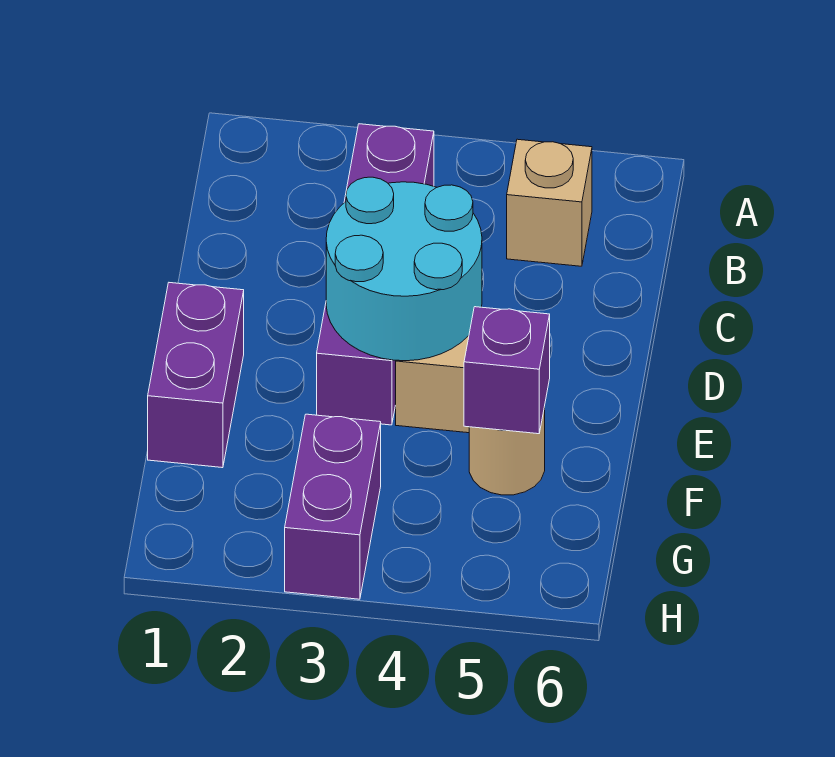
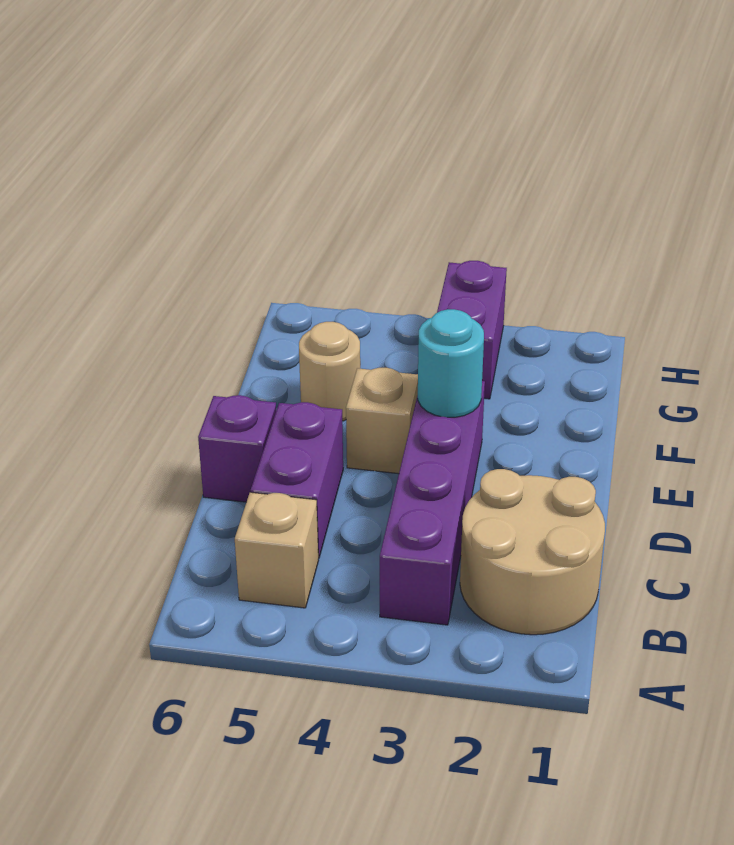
none -> tan round brick B1:C2 level 1
cyan round brick D3:E4 level 2 -> cyan round brick E3 level 2
purple brick E1:F1 level 1 -> purple brick C5:D5 level 1
purple brick F5 level 2 -> purple brick D6 level 1

